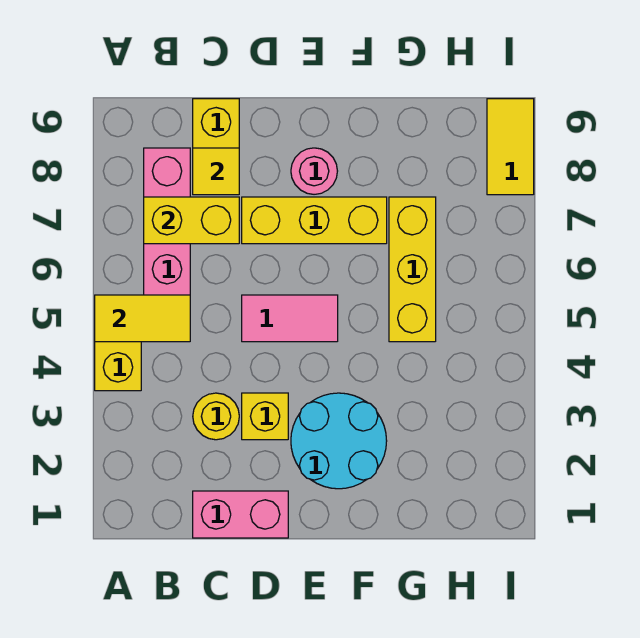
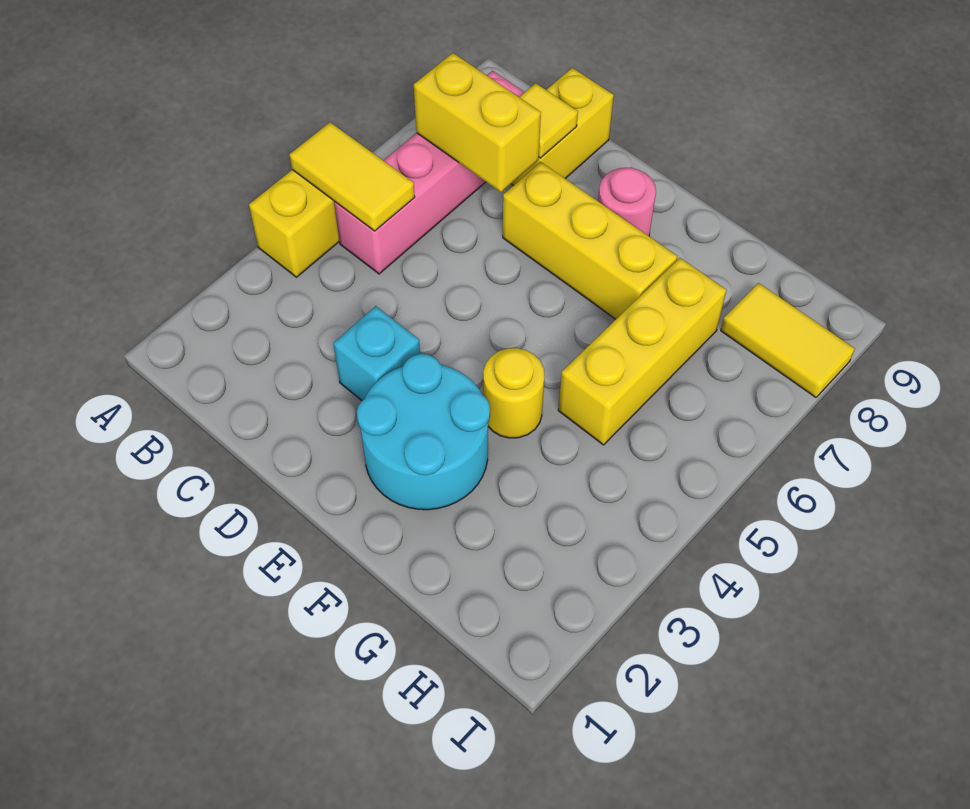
pink brick C1:D1 level 1 -> none
yellow round brick C3 level 1 -> yellow round brick F4 level 1
yellow brick D3 level 1 -> cyan brick D3 level 1
pink tile D5:E5 level 1 -> none
yellow tile I8:I9 level 1 -> yellow tile H8:I8 level 1

